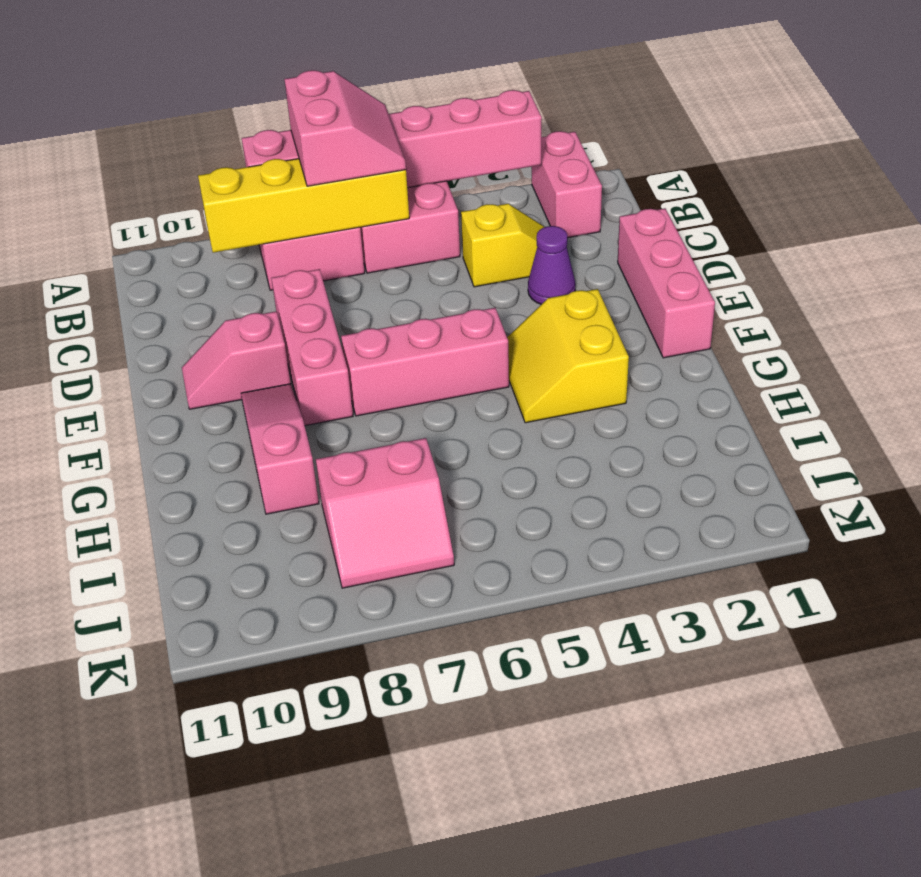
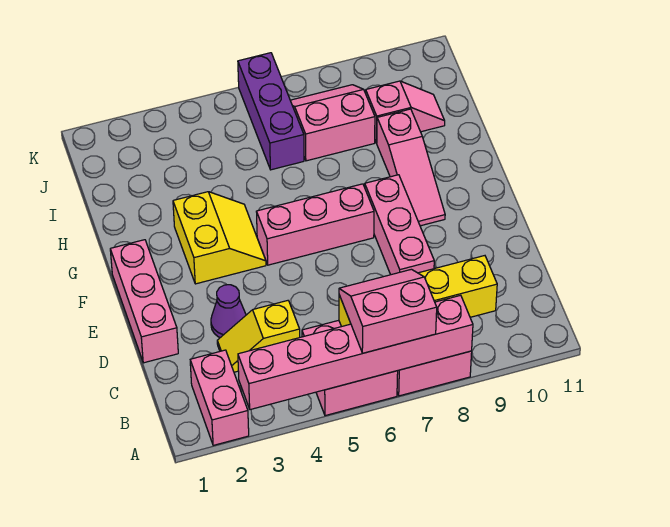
pink slope A6:B7 level 3 top 7 -> pink slope A6:B7 level 3 top A
pink slope E9:E10 level 1 top 9 -> pink slope I9:I10 level 1 top 9
none -> purple brick I6:K6 level 1

